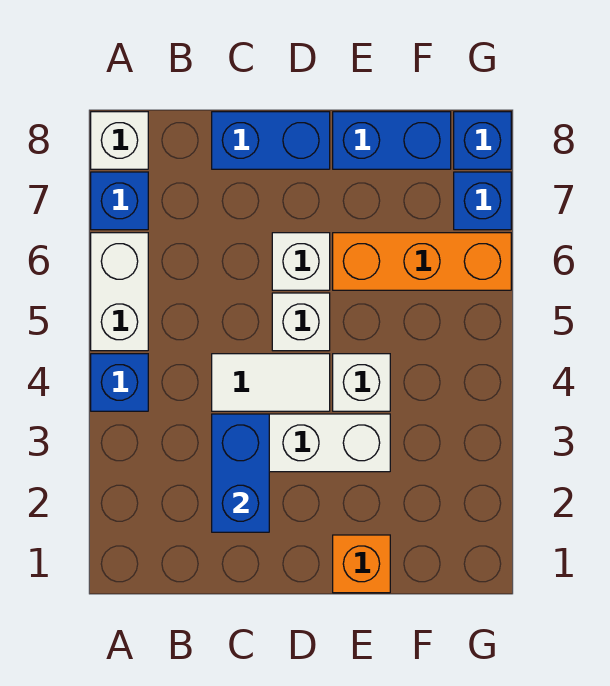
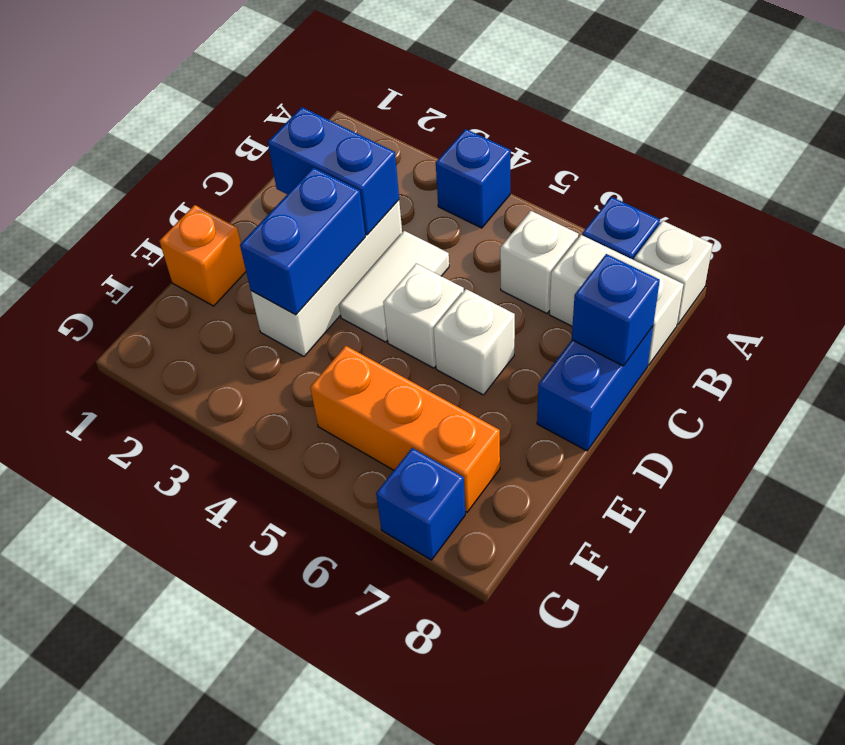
white brick A5:A6 level 1 -> white brick B7:B8 level 1
white brick E4 level 1 -> white brick B6 level 1
orange brick E6:G6 level 1 -> orange brick F5:F7 level 1
blue brick E8:F8 level 1 -> blue brick D3:E3 level 2
blue brick G8 level 1 -> blue brick C8 level 2

